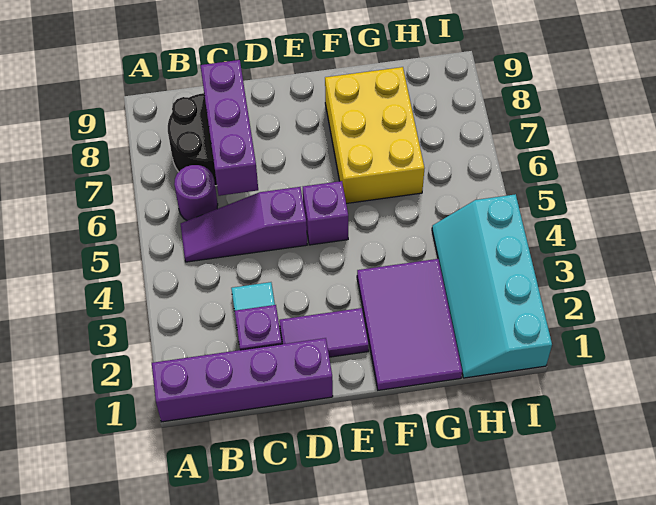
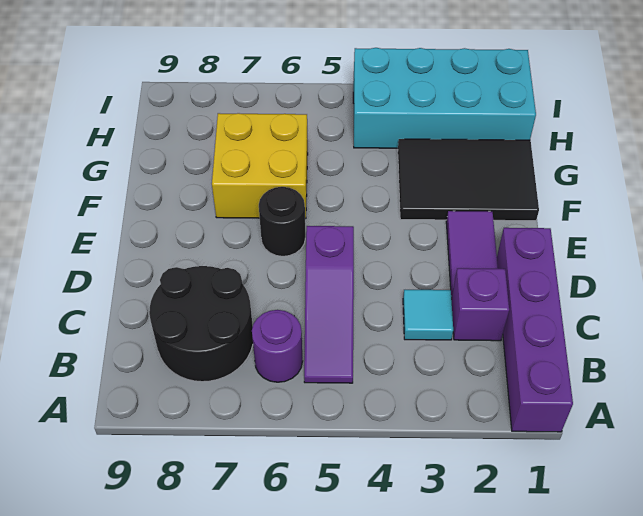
purple brick C6:C8 level 2 -> none
purple brick E5 level 1 -> none
none -> black round brick E6 level 1
purple tile F1:G3 level 1 -> black tile F1:G3 level 1
yellow brick F6:G8 level 1 -> yellow brick F6:G7 level 1
cyan slope H1:I4 level 1 top I -> cyan brick H1:I4 level 1

